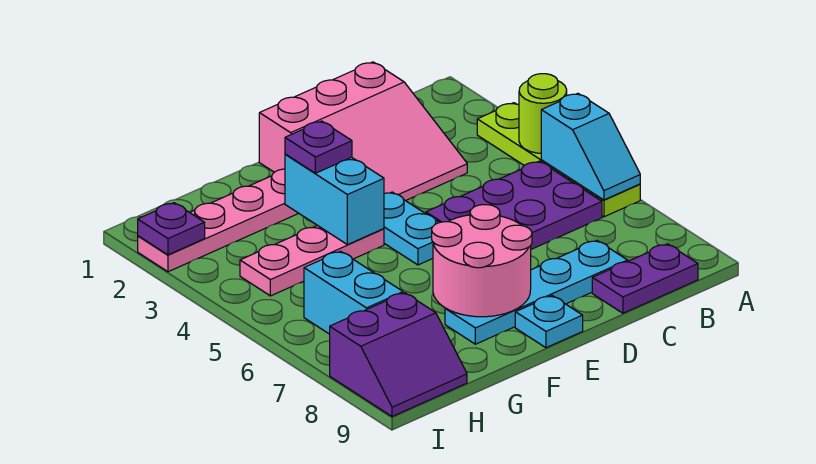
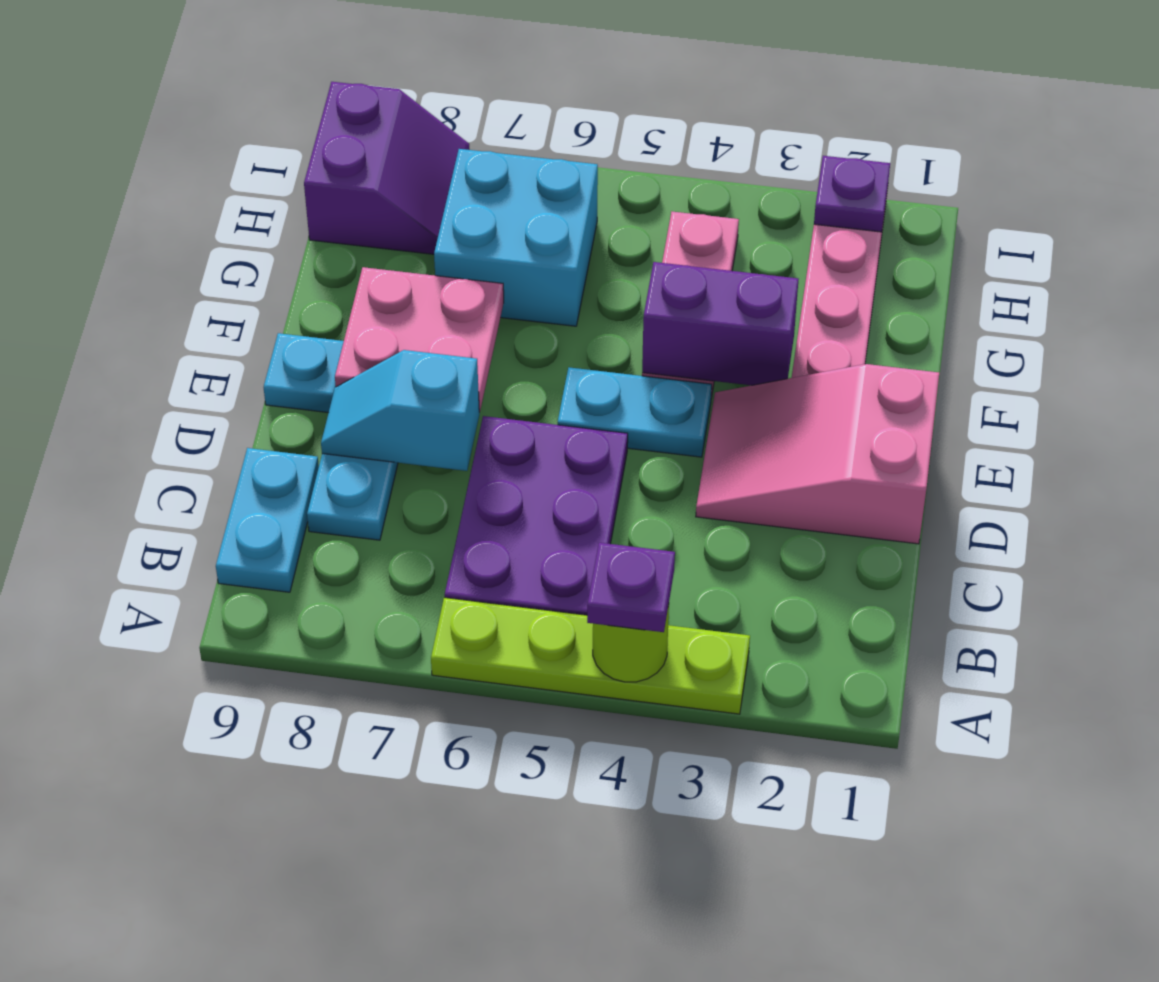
cyan slope A5:A6 level 2 top 5 -> cyan slope D7:D8 level 2 top 7
purple plate B9:C9 level 1 -> cyan plate B9:C9 level 1
pink slope C1:E3 level 1 top 1 -> pink slope D1:E3 level 1 top 1
pink round brick E7:F8 level 2 -> pink plate E7:F8 level 2
cyan brick F3:F4 level 2 -> purple brick F3:F4 level 2
purple plate F3 level 3 -> purple plate A4 level 3
cyan brick H6:H7 level 1 -> cyan brick G6:H7 level 1
purple slope H8:I9 level 1 top 8 -> purple slope H8:I9 level 1 top 9

